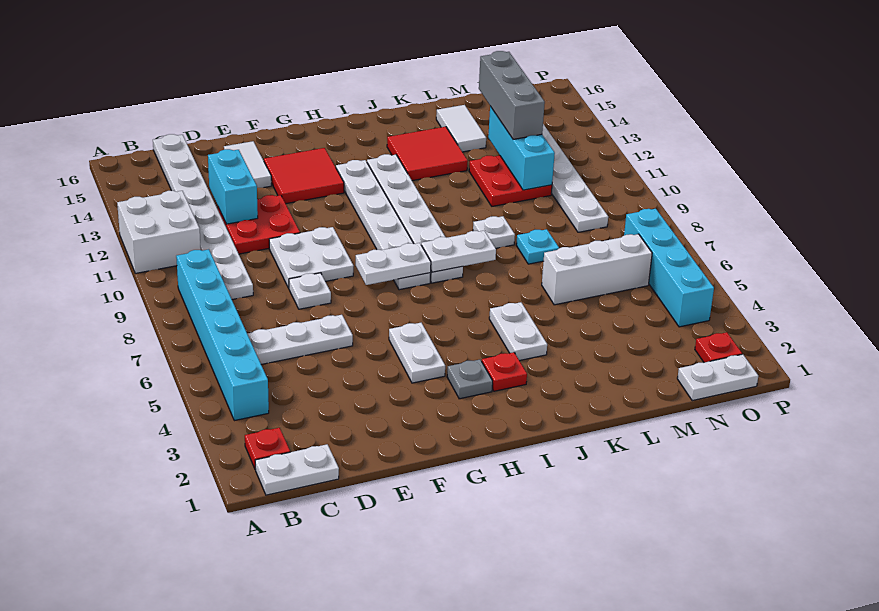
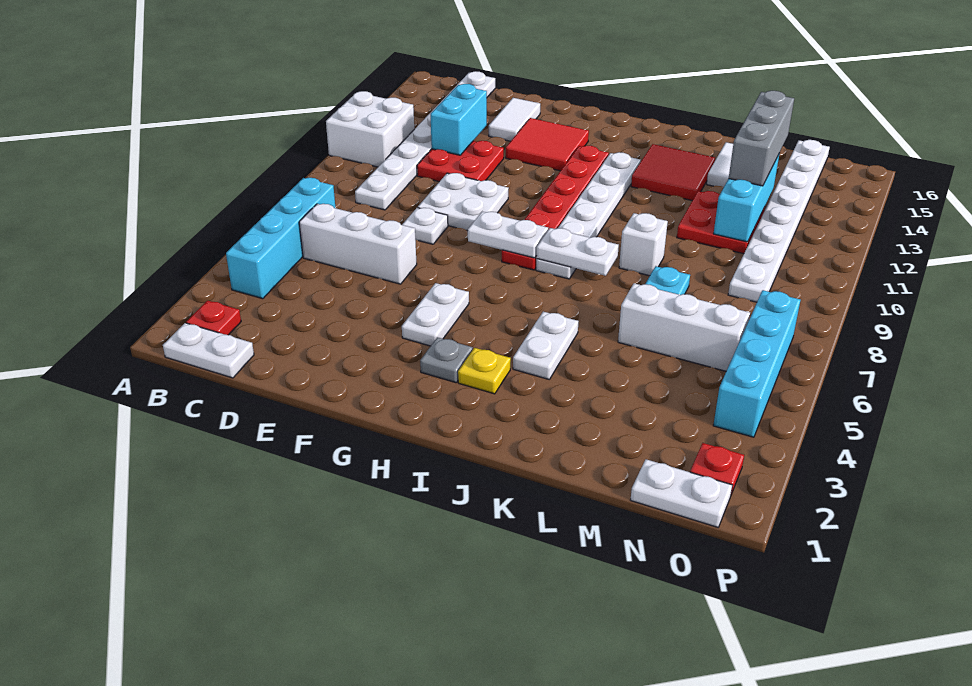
cyan brick B4:B9 level 1 -> cyan brick B4:B7 level 1
white plate C6:E6 level 1 -> white brick C6:E6 level 1
white plate H8:H13 level 1 -> red plate H8:H13 level 1
red plate I3 level 1 -> yellow plate I3 level 1
white plate K9 level 1 -> white brick K9 level 1

